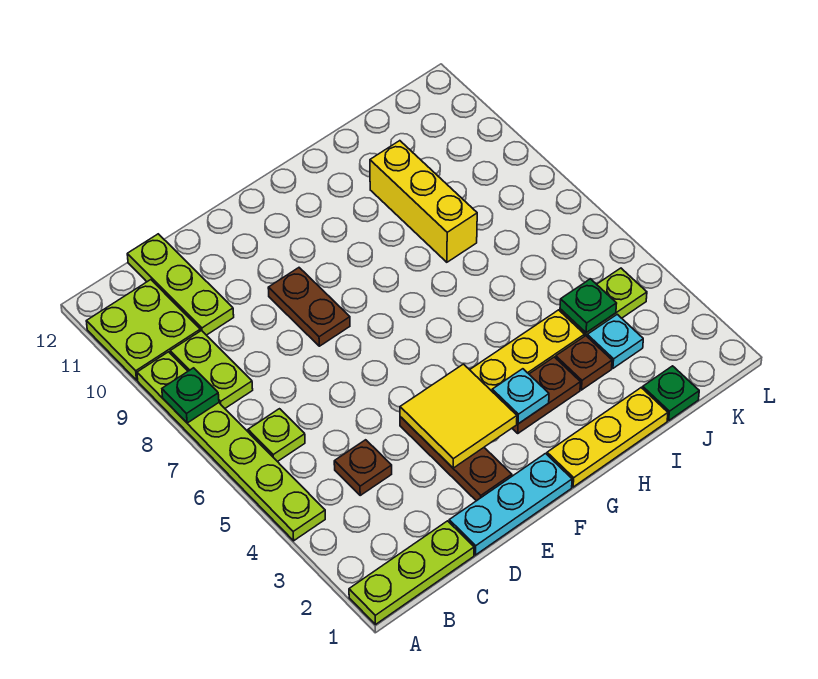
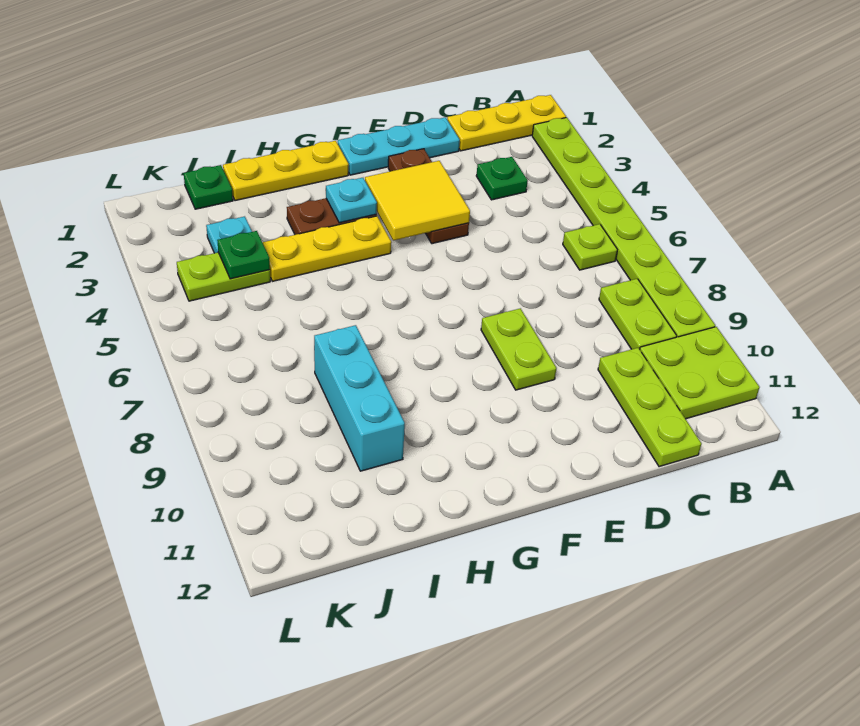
lime plate A1:C1 level 1 -> yellow plate A1:C1 level 1
lime plate A4:A9 level 1 -> lime plate A2:A9 level 1
green plate A8 level 2 -> green plate C3 level 1
brown plate C4 level 1 -> none
brown plate E8:E9 level 1 -> lime plate E8:E9 level 1
brown plate I3 level 1 -> none
yellow brick I8:I10 level 1 -> cyan brick I8:I10 level 1

